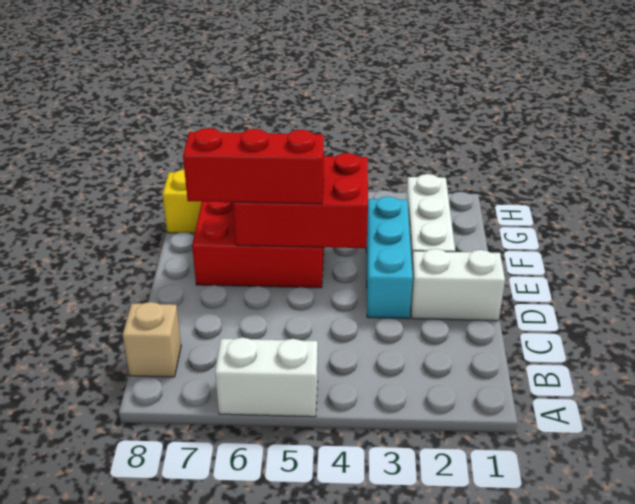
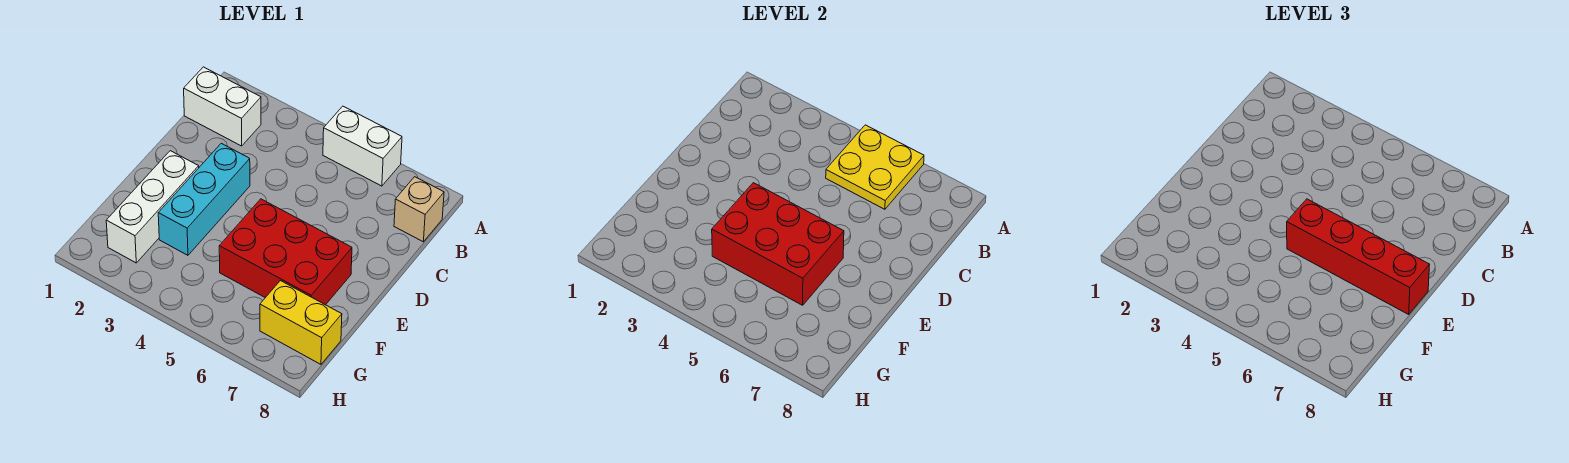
none -> yellow plate A5:B6 level 2
white brick D1:D2 level 1 -> white brick B1:B2 level 1
red brick E5:E7 level 3 -> red brick E5:E8 level 3

